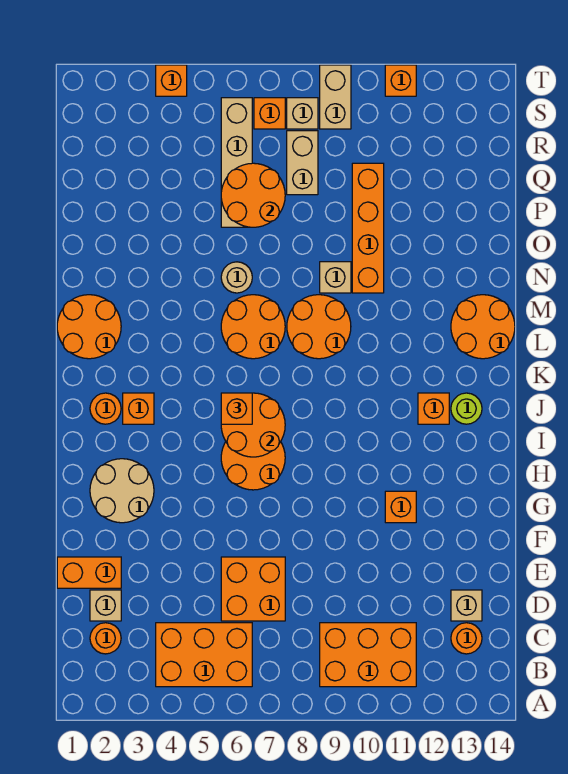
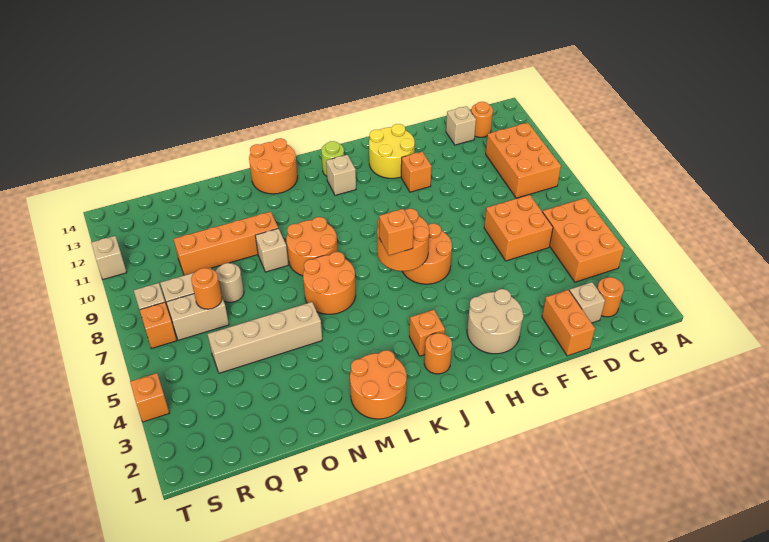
none -> yellow round brick G12:H13 level 1
orange brick J12 level 1 -> tan brick J12 level 1
tan round brick N6 level 1 -> tan round brick P8 level 1
tan brick P6:S6 level 1 -> tan brick N5:Q5 level 1
orange round brick P6:Q7 level 2 -> orange round brick Q7 level 2
tan brick S9:T9 level 1 -> tan brick Q7:R7 level 1
orange brick T11 level 1 -> tan brick T11 level 1

